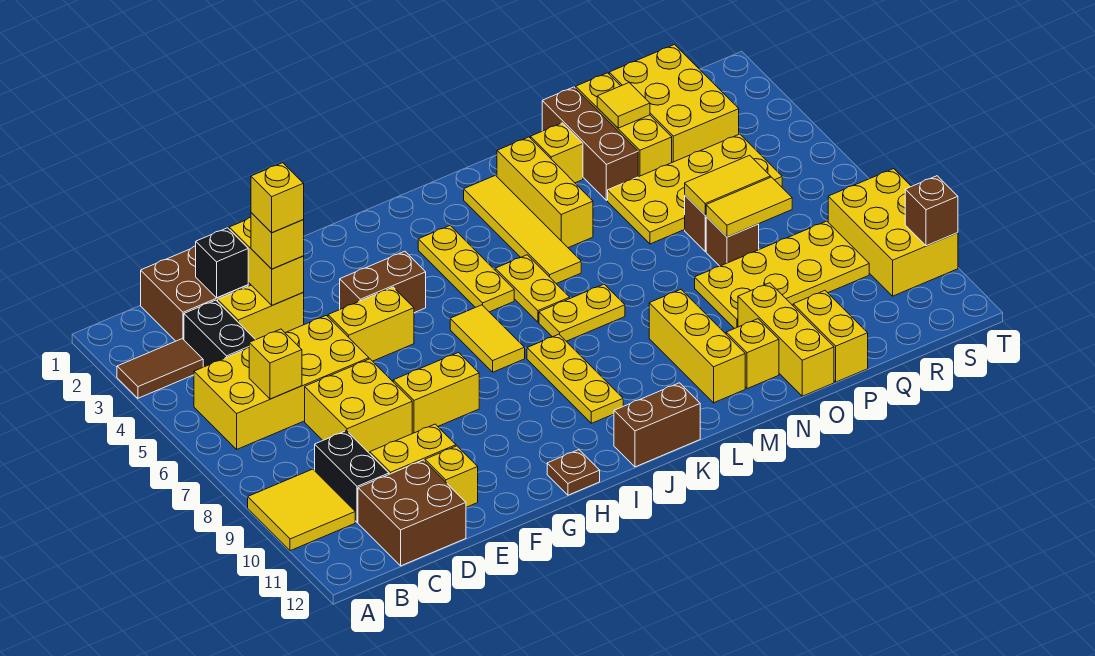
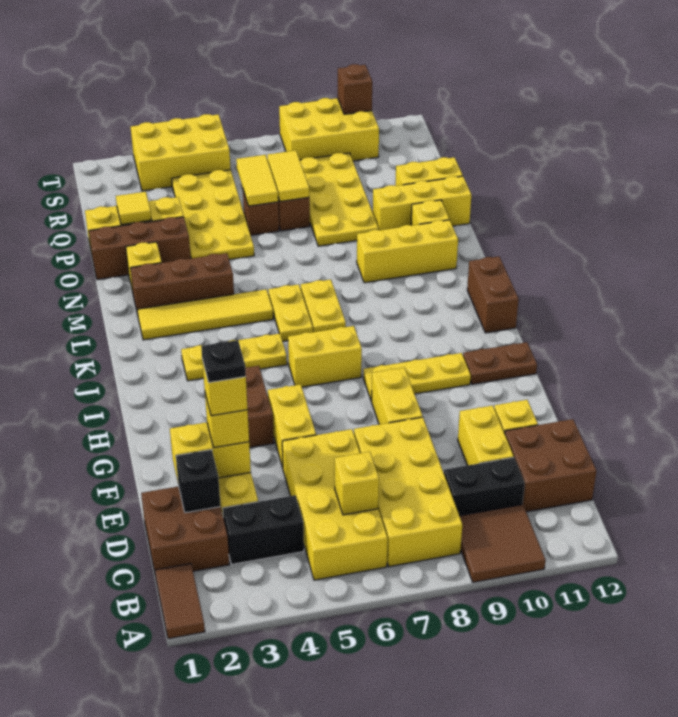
brown tile A3:B3 level 1 -> brown tile A1:B1 level 1
yellow tile A9:B10 level 1 -> brown tile A9:B10 level 1
yellow brick D7:E8 level 1 -> yellow brick B7:E8 level 1
none -> black plate E3 level 5
brown plate H12 level 1 -> brown plate H11:H12 level 1
yellow tile I6:I7 level 1 -> yellow brick I6:I7 level 1
yellow plate J8:J10 level 1 -> yellow plate H8:H10 level 1
yellow plate K5:K6 level 1 -> yellow plate K6:L6 level 1
yellow brick M2:M4 level 1 -> brown brick M2:M4 level 1
yellow brick Q1:R3 level 1 -> yellow brick S3:T5 level 1

